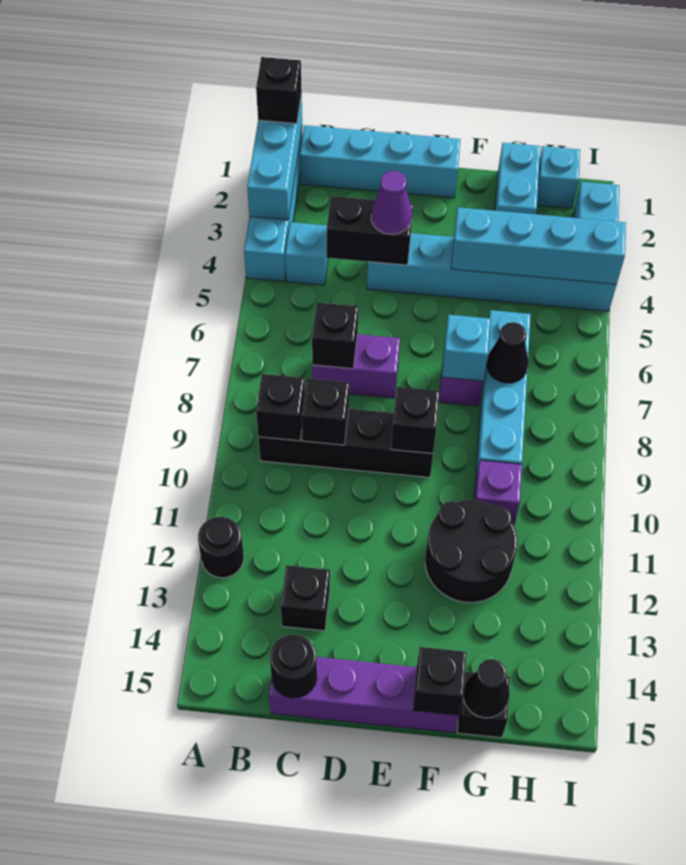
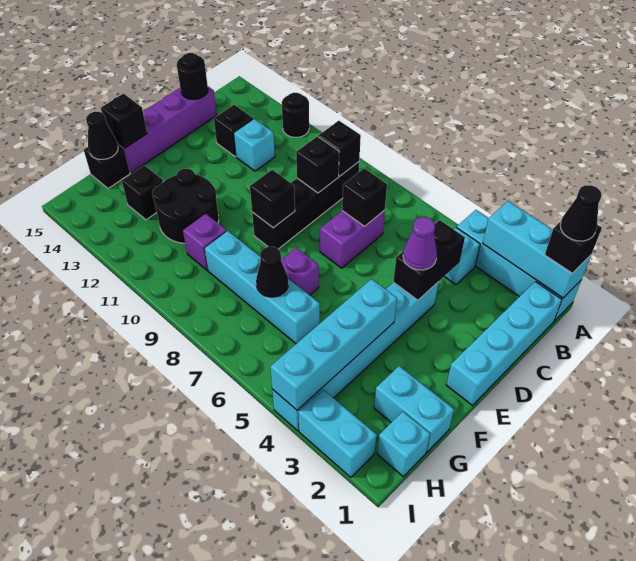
none -> black cone A1 level 4
cyan brick F7 level 2 -> cyan brick C12 level 1
none -> black brick G13 level 1

